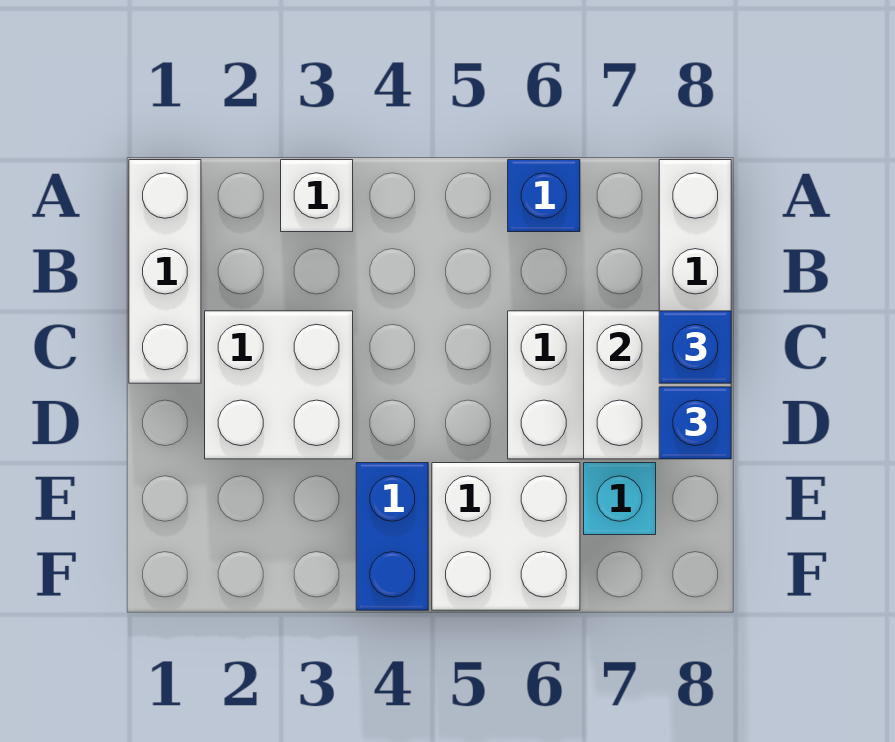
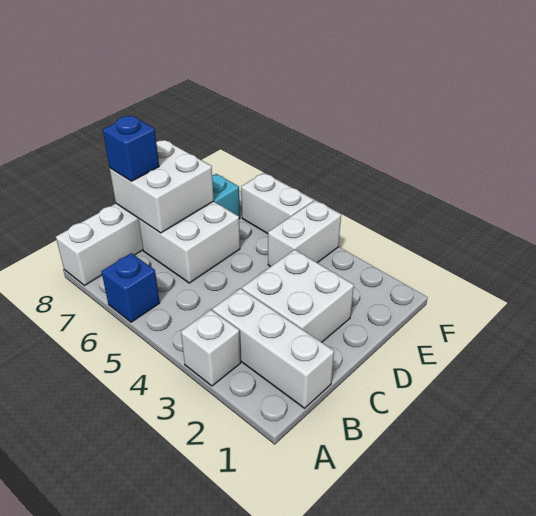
white brick A1:C1 level 1 -> white brick B1:B3 level 1
blue brick D8 level 3 -> none
blue brick E4:F4 level 1 -> white brick E4:F4 level 1
white brick E5:F6 level 1 -> white brick F5:F6 level 1

